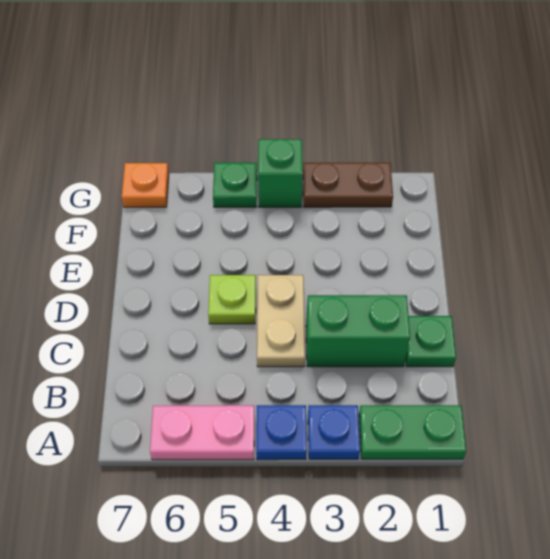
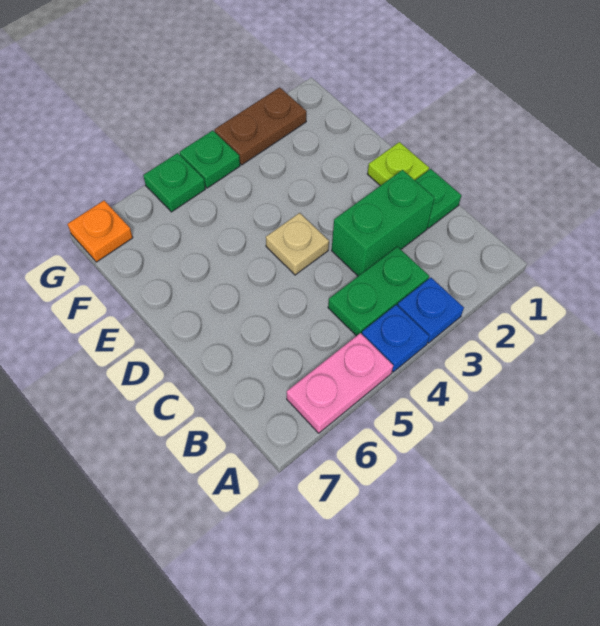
green plate A1:A2 level 1 -> green plate B3:B4 level 1
tan plate C4:D4 level 1 -> tan plate D4 level 1
lime plate D5 level 1 -> lime plate D1 level 1
green brick G4 level 1 -> green plate G4 level 1

